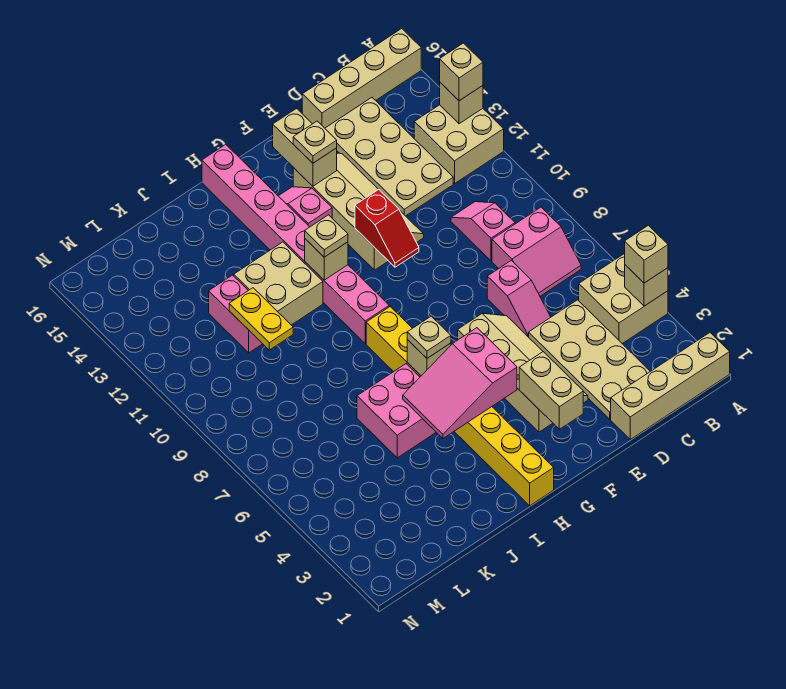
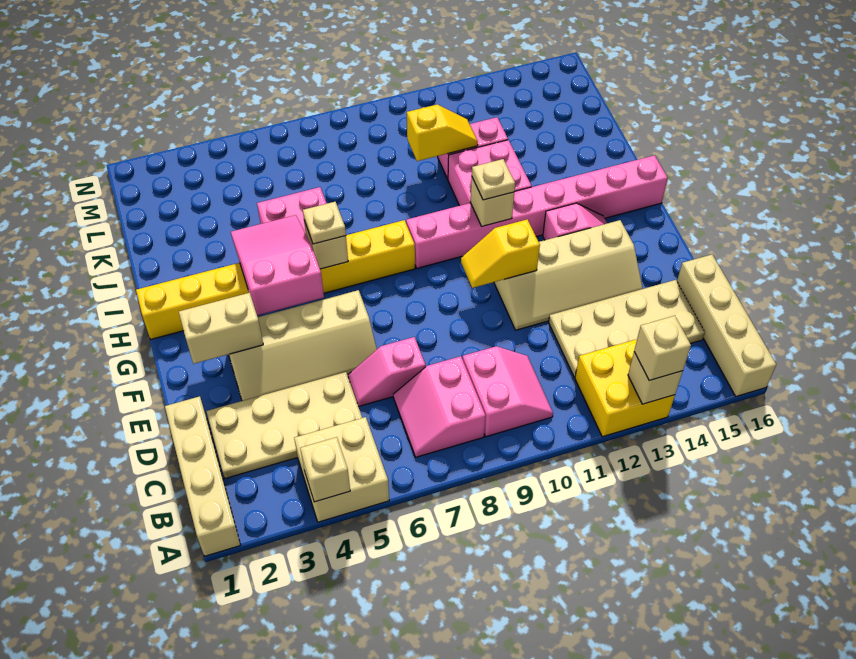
tan brick A4 level 3 -> none
tan brick A12:B13 level 1 -> yellow brick A12:B13 level 1
pink slope C9:C10 level 1 top 9 -> pink slope B9:C10 level 1 top 9
red slope F10:F11 level 2 top 11 -> yellow slope F10:F11 level 2 top 11
tan brick F14:F15 level 2 -> none
tan plate F14 level 3 -> none
tan brick I11:J12 level 1 -> pink brick I11:J12 level 1
yellow plate K10:K11 level 2 -> yellow slope K10:K11 level 2 top 10

